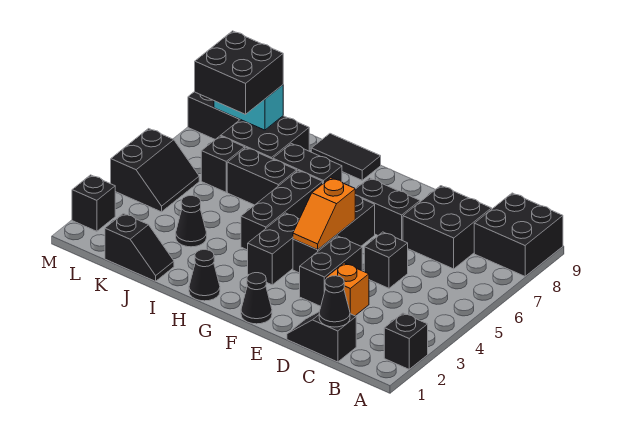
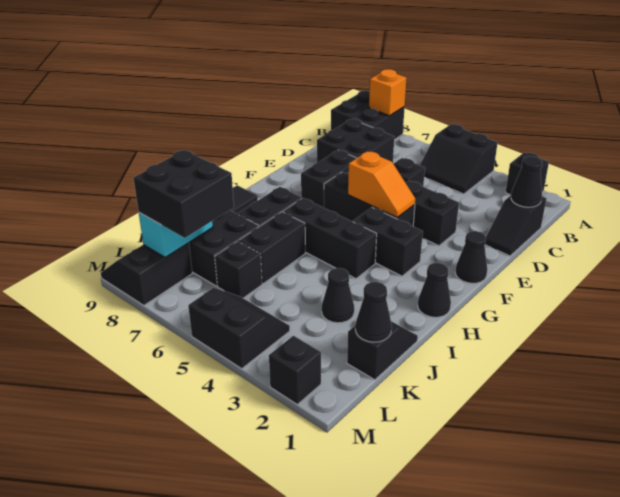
none -> black slope A4:B5 level 1 top A
orange brick D3 level 1 -> orange brick A8 level 2
none -> black cone K1 level 2

